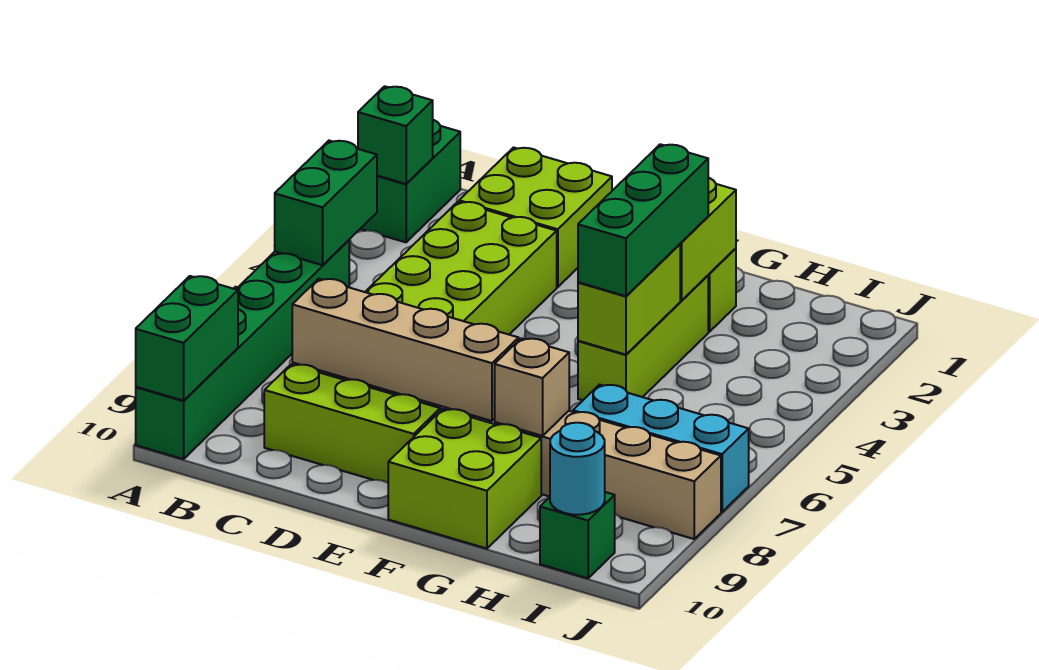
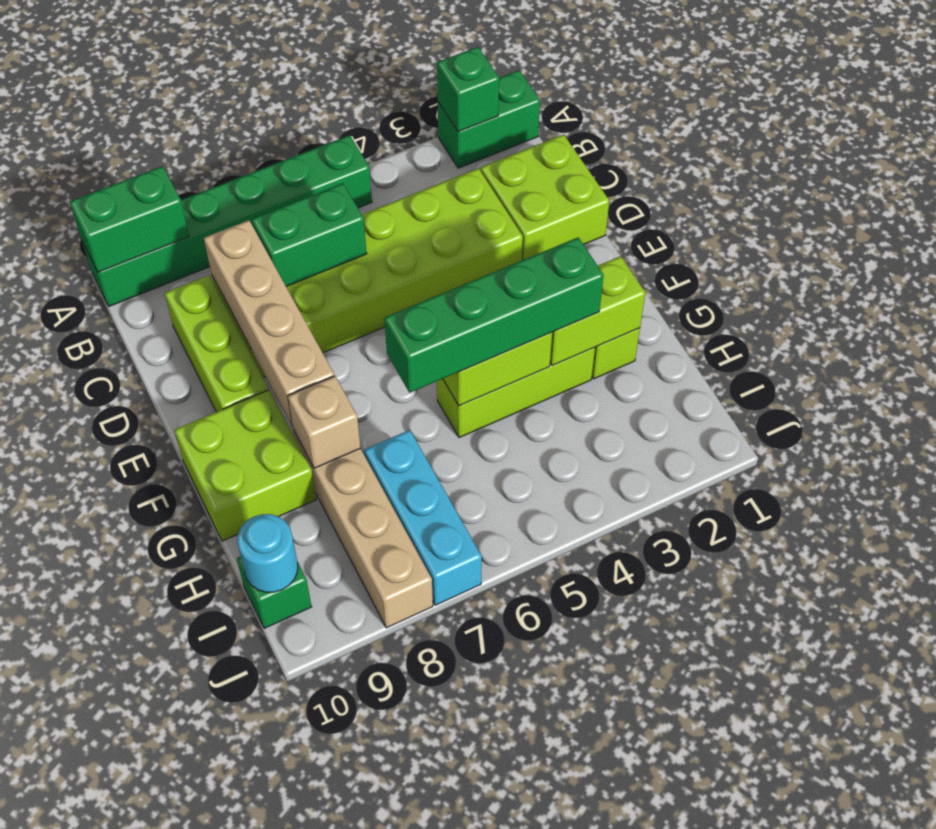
green brick A4:A5 level 2 -> green brick C6:C7 level 2
green brick G3:G5 level 3 -> green brick G3:G6 level 3

